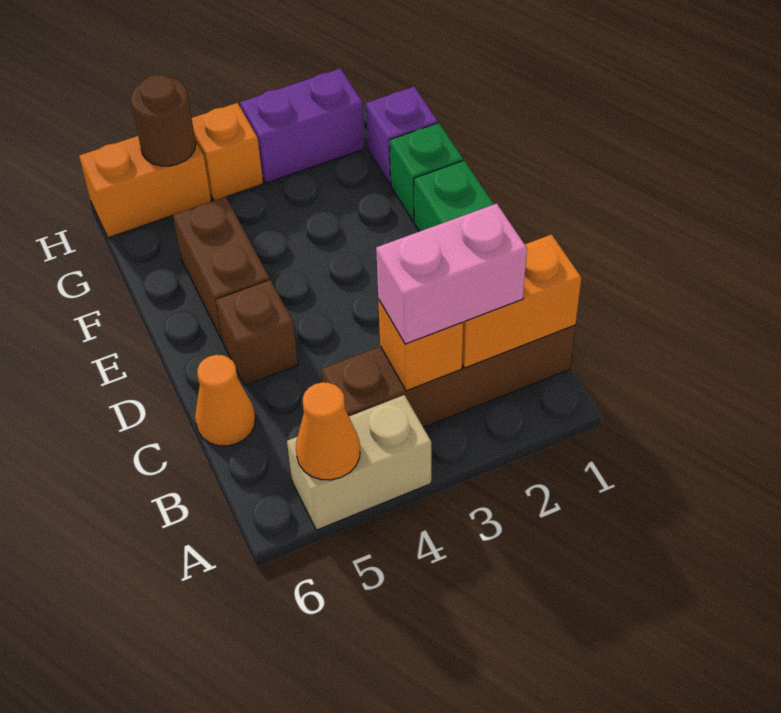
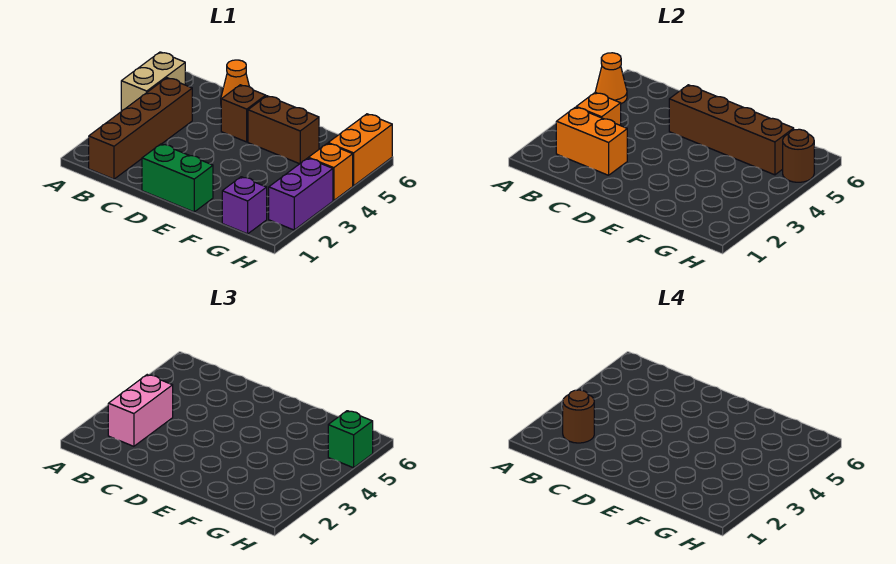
orange brick B1:B2 level 2 -> orange brick B2:C2 level 2
none -> brown round brick B2 level 4
none -> brown brick D5:G5 level 2
green brick F1 level 1 -> green brick H5 level 3

